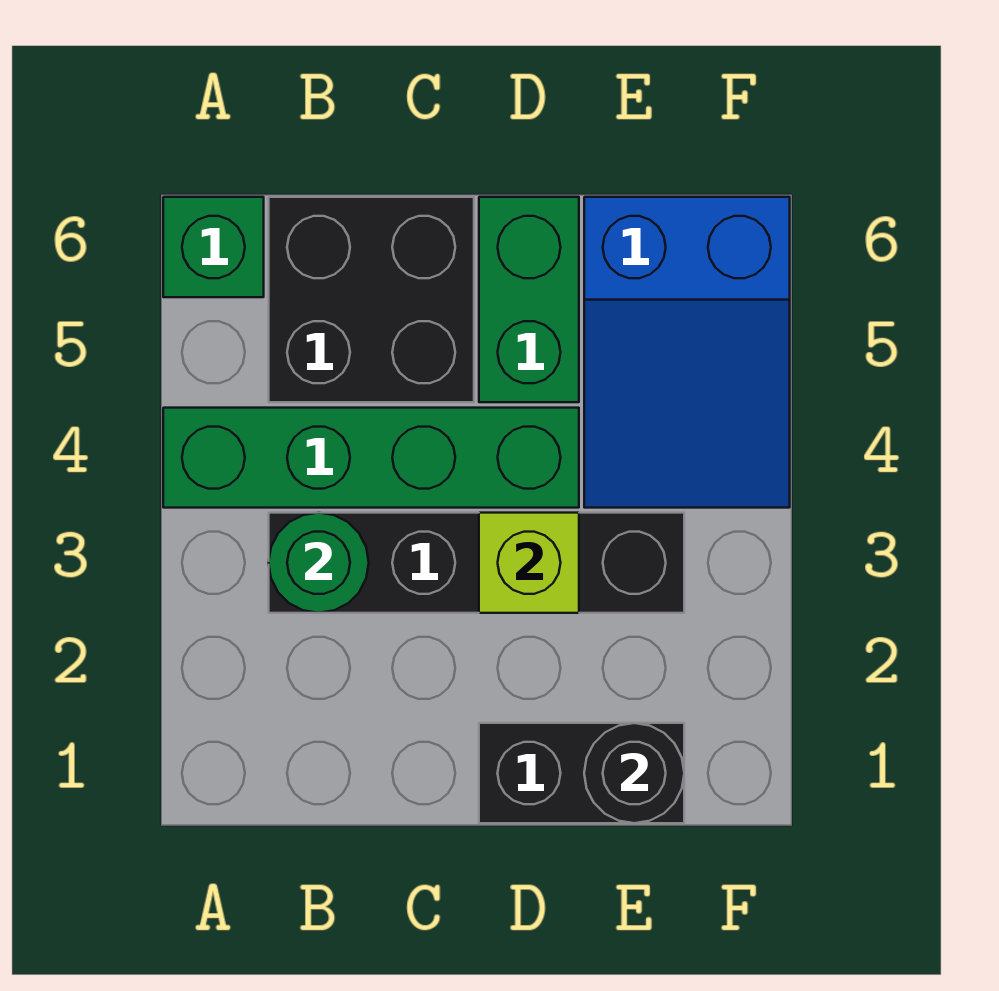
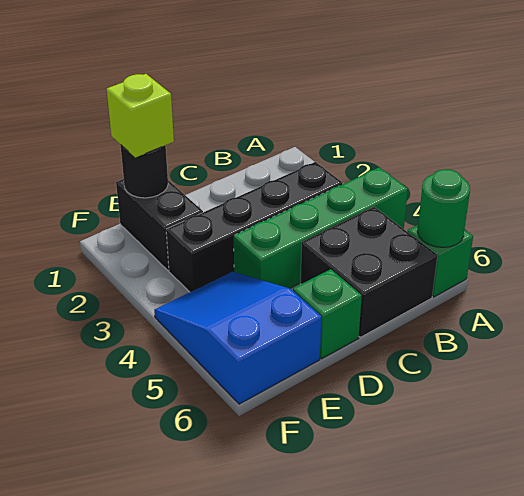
green round brick B3 level 2 -> green round brick A6 level 2
black brick D1:E1 level 1 -> black brick E1:E2 level 1
lime brick D3 level 2 -> lime brick E1 level 3
green brick D5:D6 level 1 -> green brick D6 level 1

